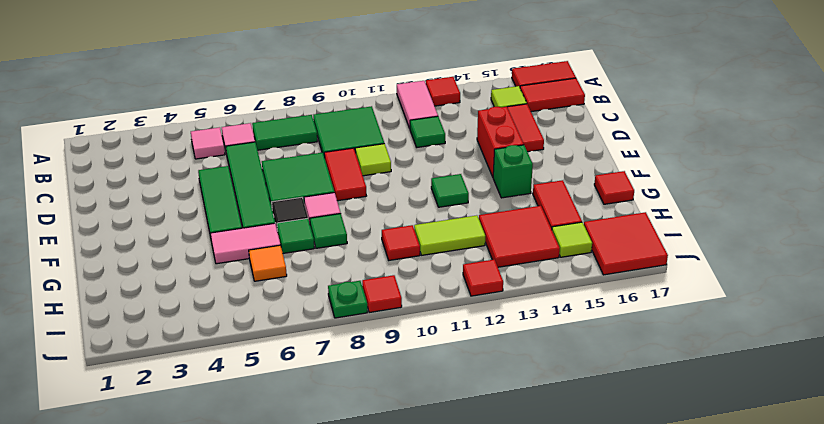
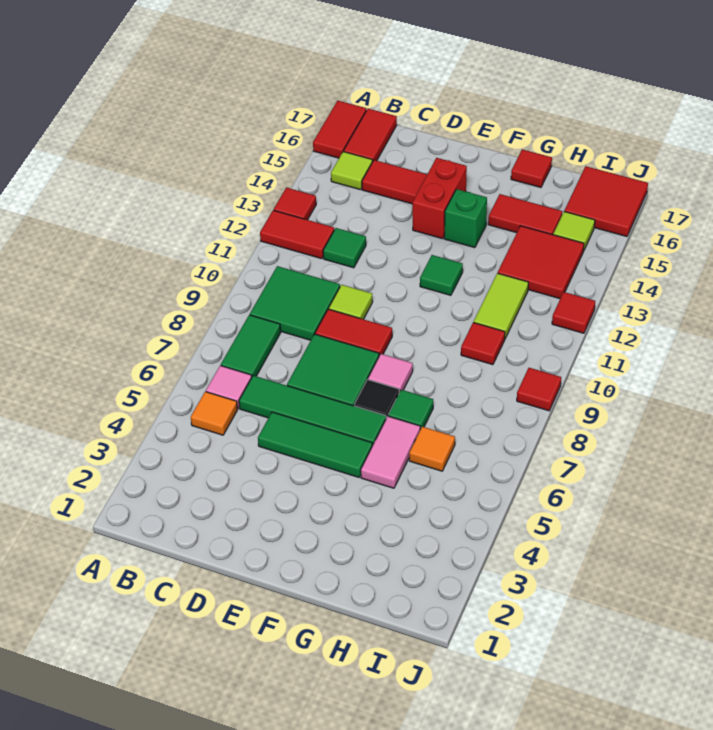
pink tile A12:B12 level 1 -> red tile A12:B12 level 1
pink tile B5 level 1 -> orange tile B5 level 1
red brick D14:E14 level 1 -> red brick E14:E15 level 1
green tile G8 level 1 -> none
green plate J8 level 1 -> none

